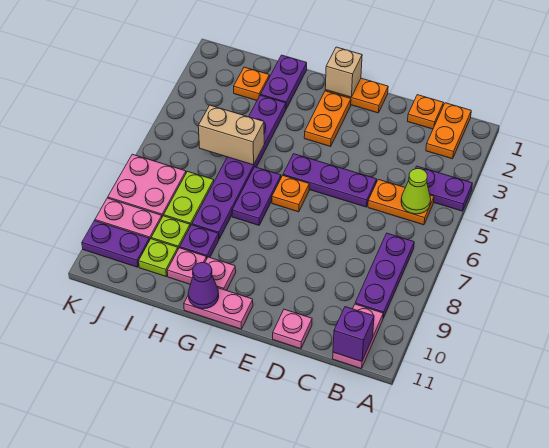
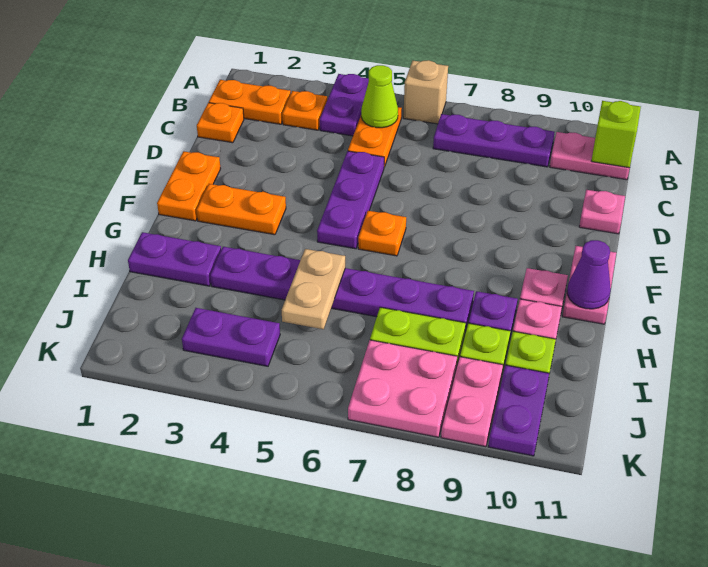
purple brick B11 level 2 -> lime brick B11 level 2
tan brick F1 level 2 -> tan brick A6 level 1
purple plate G6:G7 level 1 -> purple plate J3:J4 level 1
tan brick H5:I5 level 2 -> tan plate H5:I5 level 2
orange plate I2 level 1 -> orange plate B3 level 1

